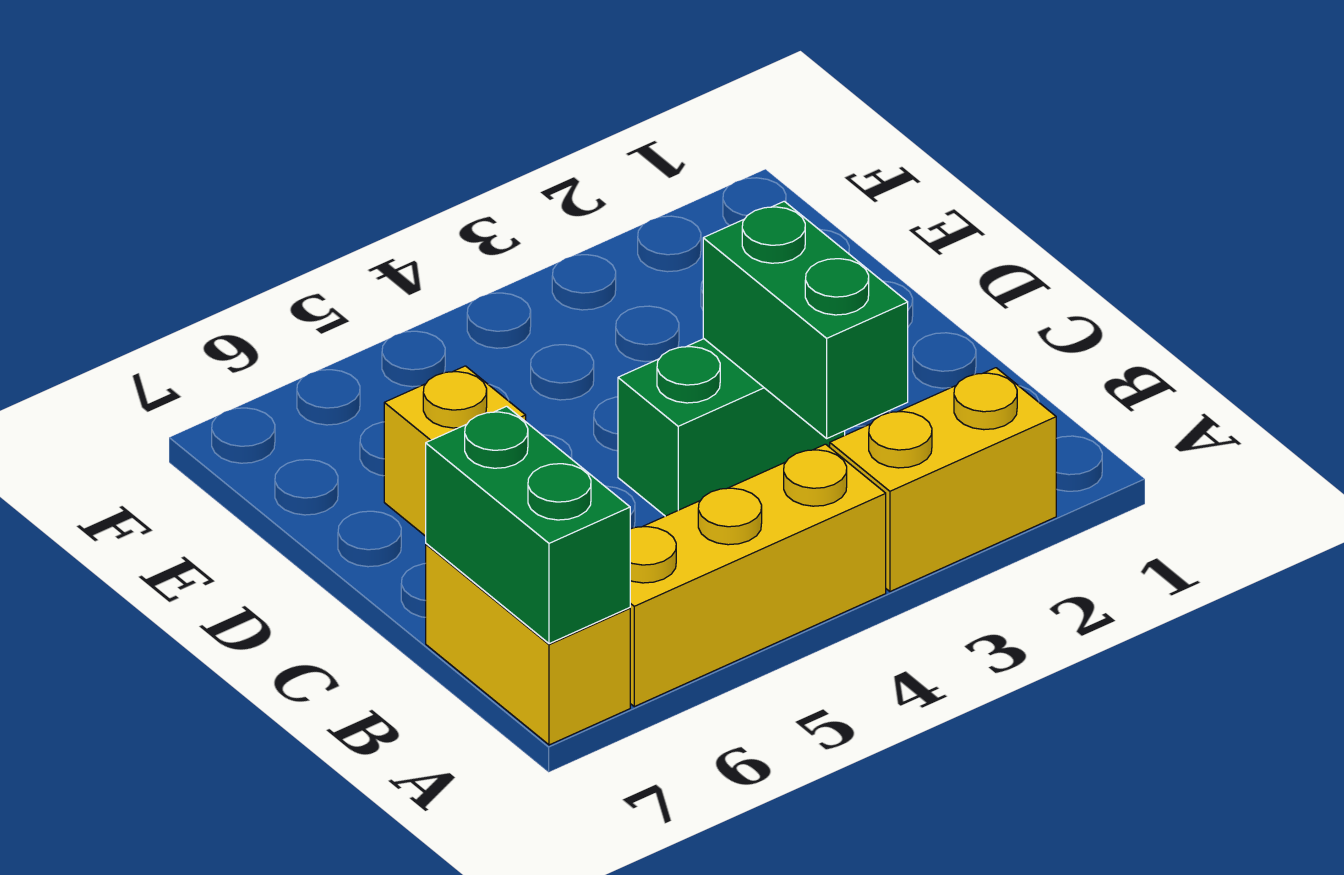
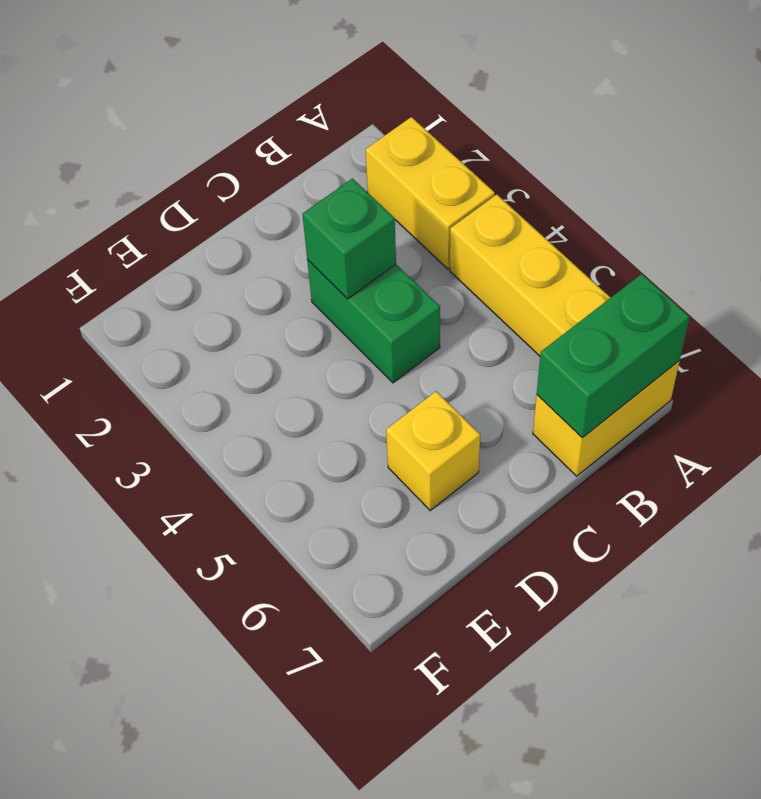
green brick B3:C3 level 2 -> green brick C3 level 2

